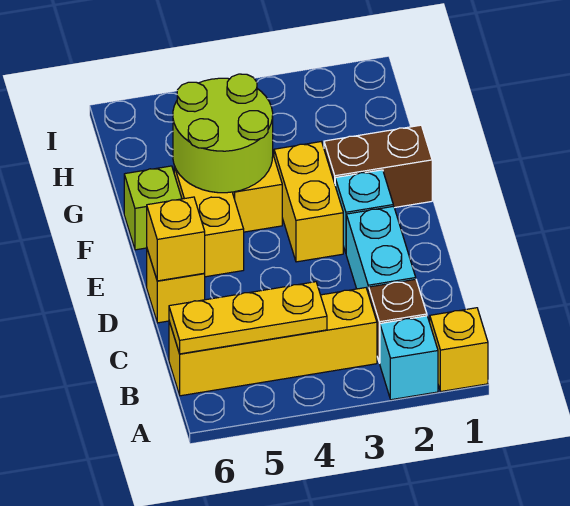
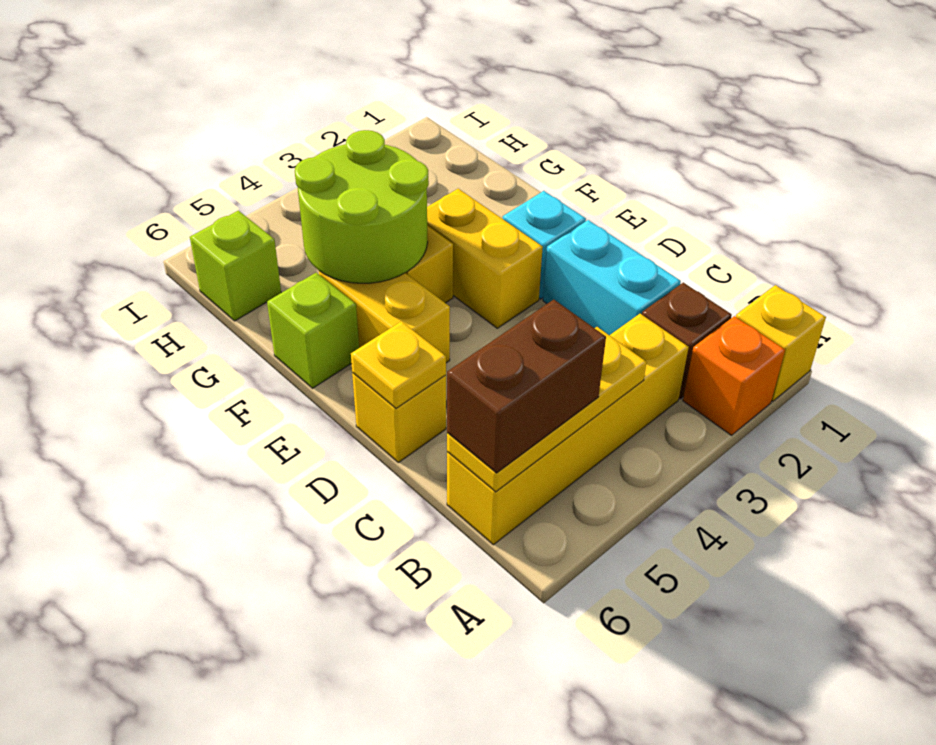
cyan brick A2 level 1 -> orange brick A2 level 1
yellow brick D6 level 2 -> yellow plate D6 level 2
brown brick F1:F2 level 1 -> brown brick B5:B6 level 3
none -> lime brick H6 level 1

